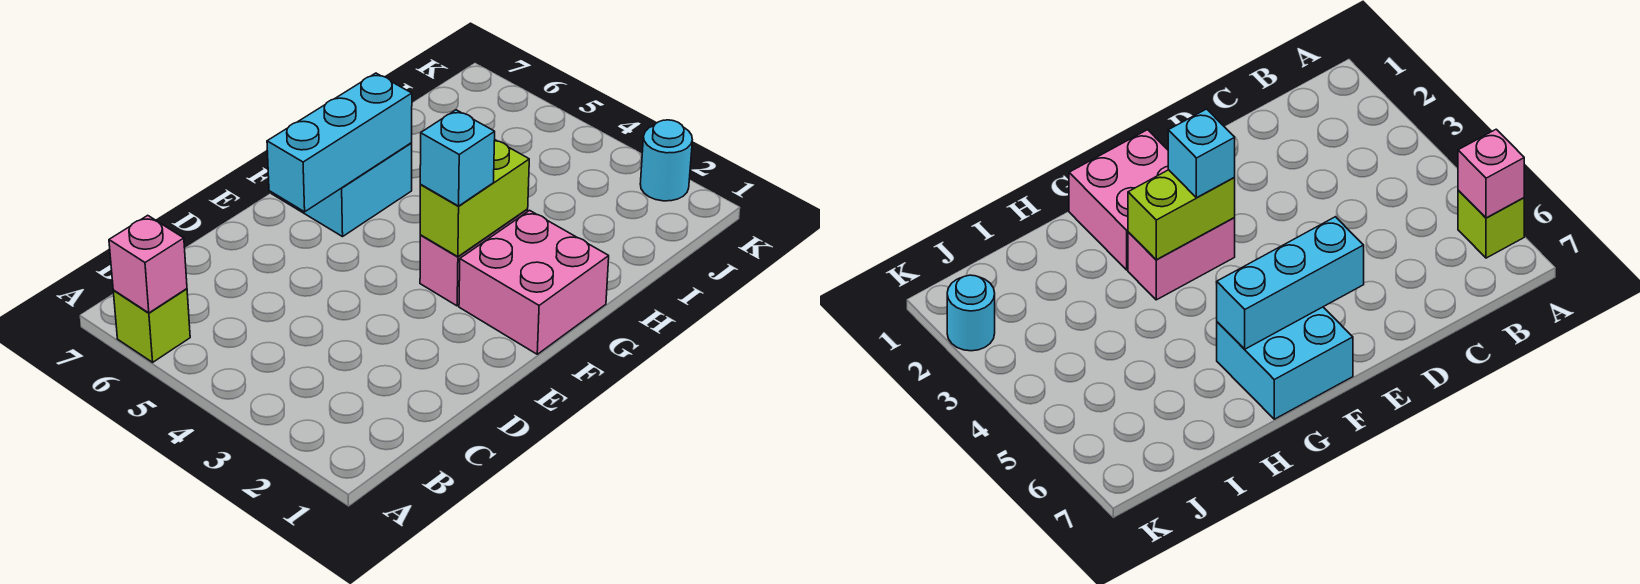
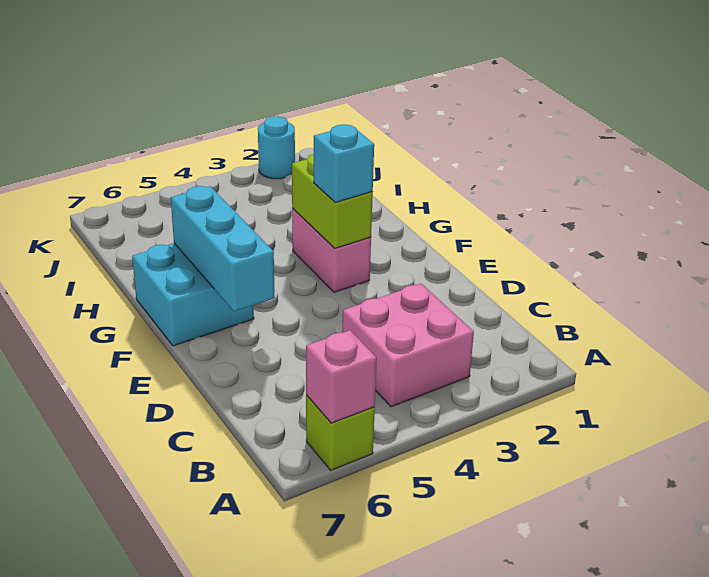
pink brick F1:G2 level 1 -> pink brick B3:C4 level 1

